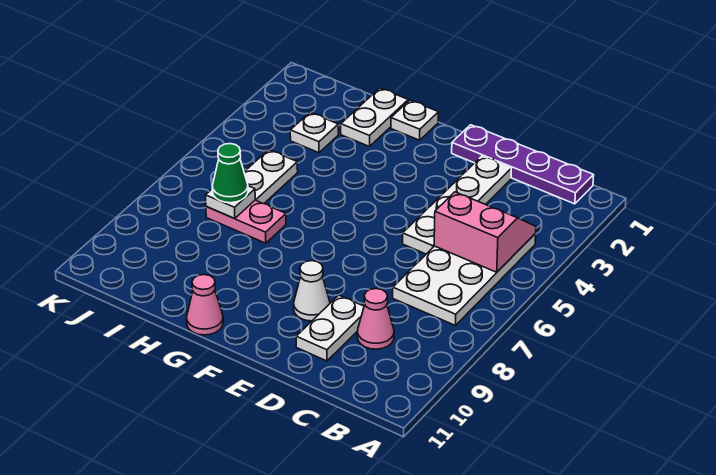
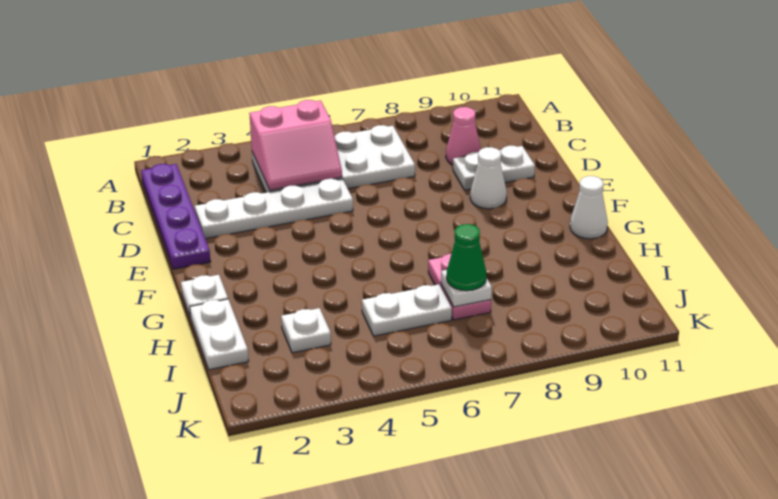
pink slope B4:C5 level 2 top 5 -> pink slope B4:C5 level 2 top B
pink cone G11 level 1 -> white cone G11 level 1
white plate H1:H2 level 1 -> white plate H1:I1 level 1

